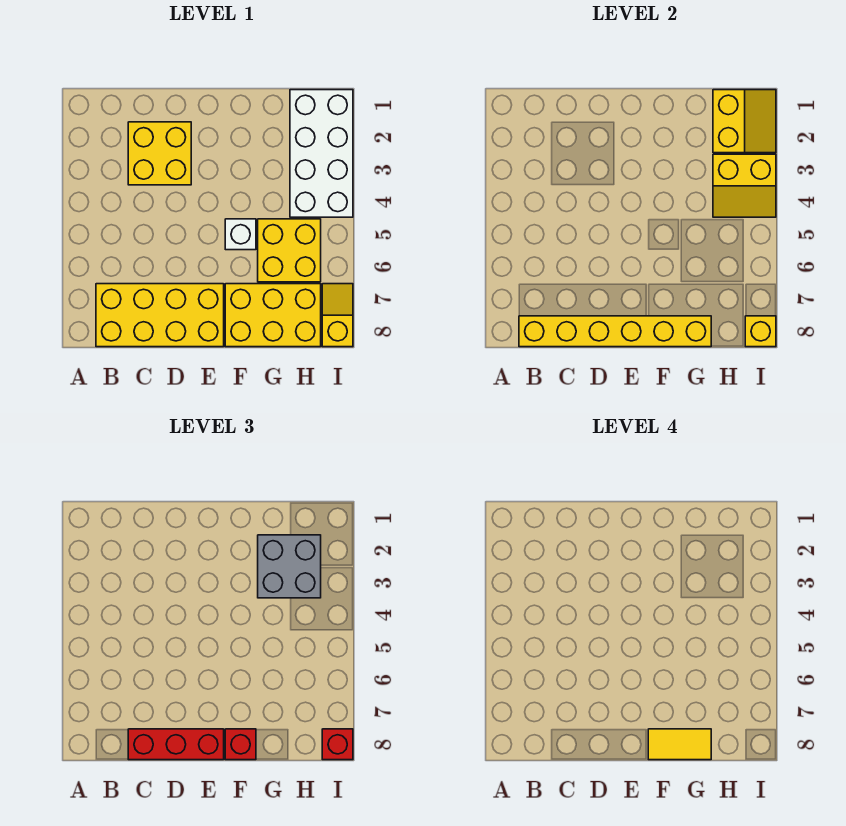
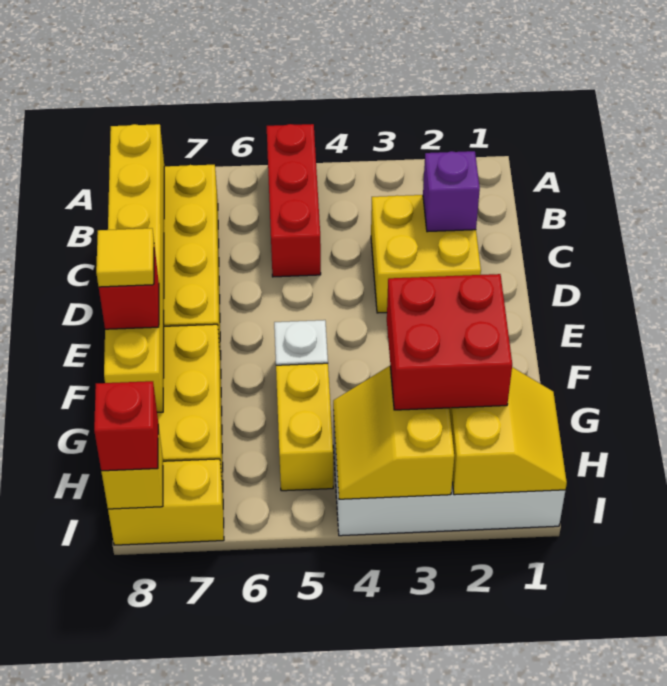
none -> purple brick C2 level 2
red brick C8:E8 level 3 -> red brick A5:C5 level 1
yellow tile F8:G8 level 4 -> yellow tile F8 level 4
grey brick G2:H3 level 3 -> red brick G2:H3 level 3
yellow brick G5:H6 level 1 -> yellow brick G5:H5 level 1
yellow slope H1:I2 level 2 top H -> yellow slope H1:I2 level 2 top 2
yellow slope I7:I8 level 1 top 8 -> yellow brick I7:I8 level 1

